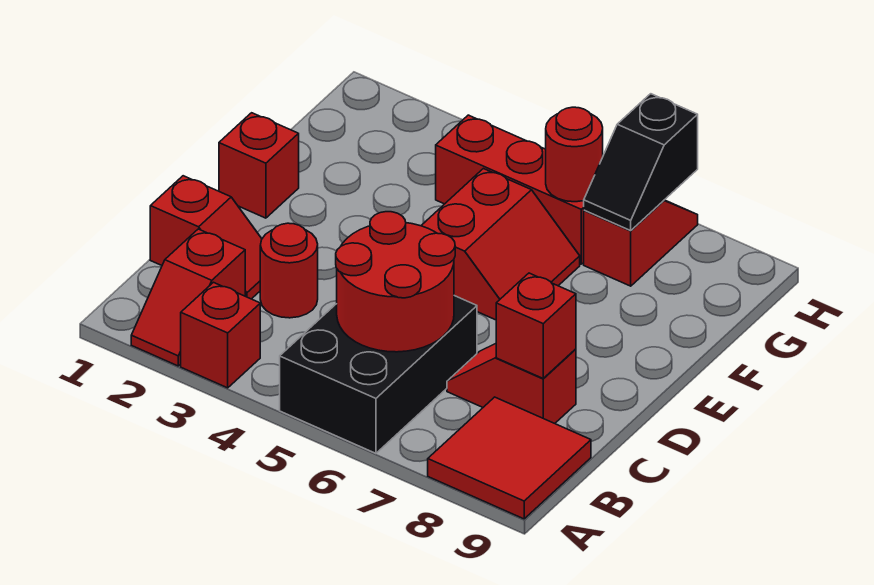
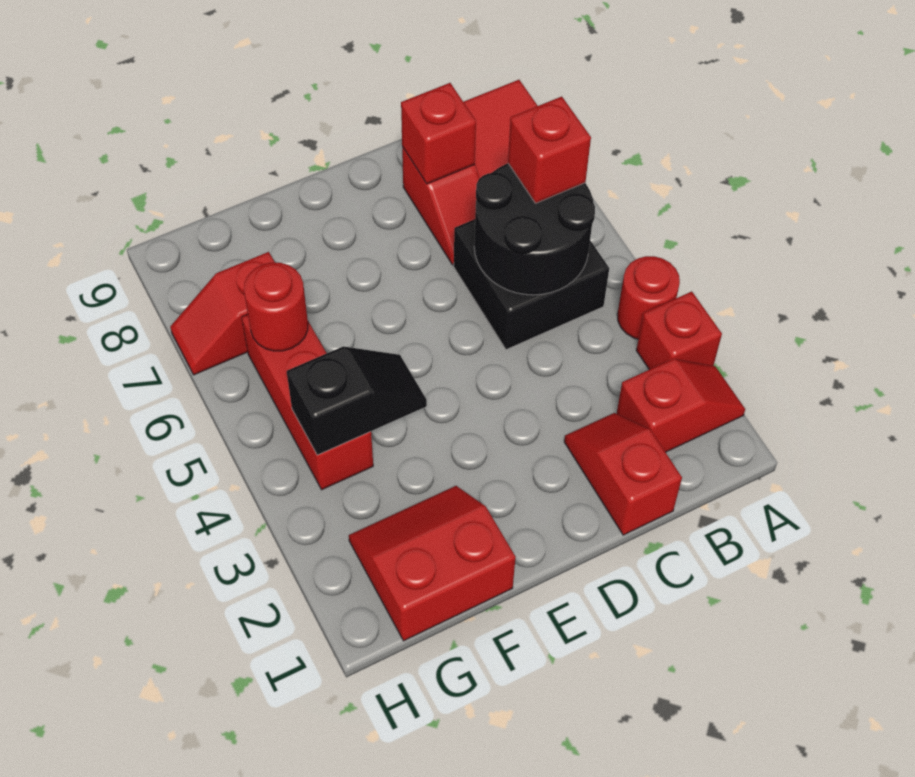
black brick A5:C6 level 1 -> black brick B5:C6 level 1
red round brick B5:C6 level 2 -> black round brick B5:C6 level 2
red round brick C3 level 1 -> red round brick A4 level 1
red brick E1 level 1 -> red brick B6 level 3
red slope E5:F6 level 1 top 5 -> red slope F1:G2 level 1 top 1
black slope G7:H7 level 2 top H -> black slope F4:G4 level 2 top G

